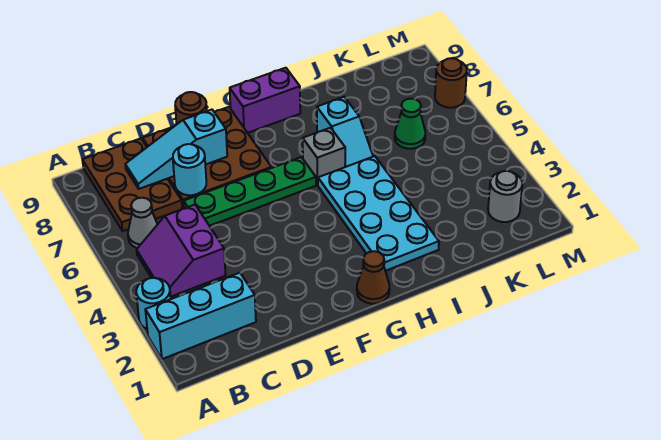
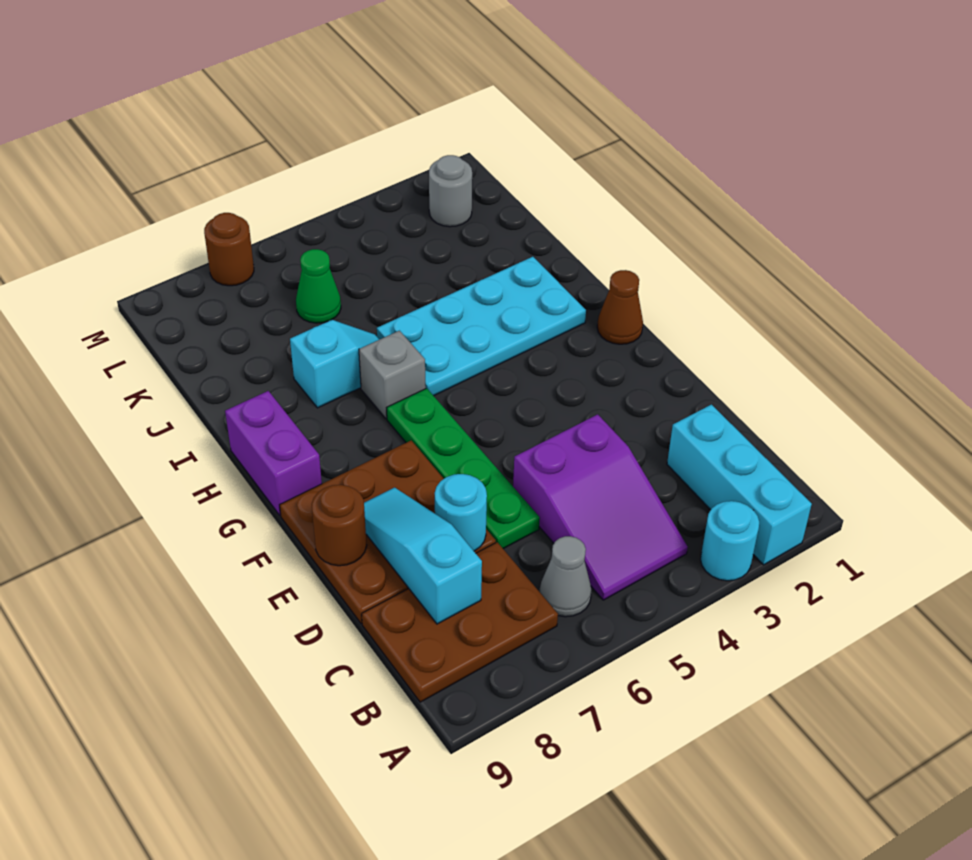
purple slope B4:C5 level 1 top C -> purple slope B4:D5 level 1 top D
cyan slope C8:E8 level 2 top E -> cyan slope C8:E8 level 2 top C

